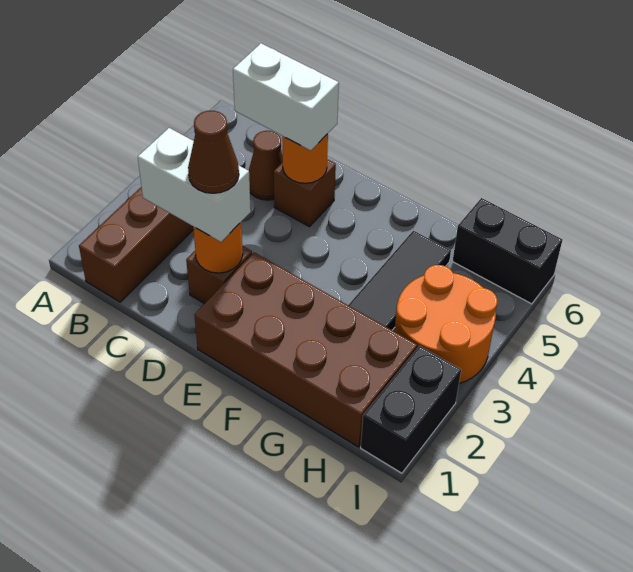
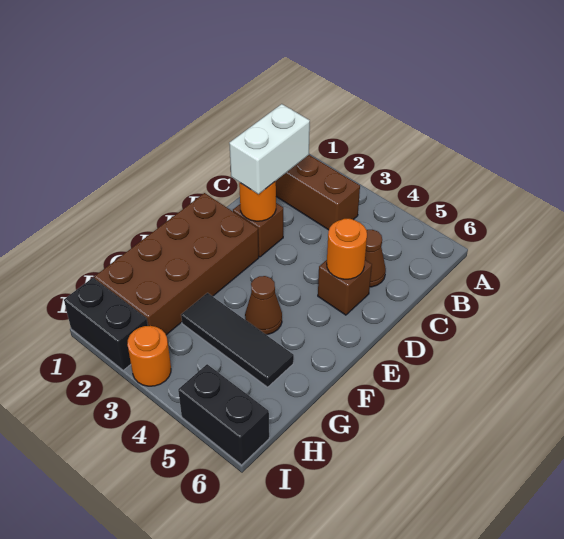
white brick C5:D5 level 3 -> none
brown cone D2 level 4 -> brown cone F4 level 1
orange round brick H3:I4 level 1 -> orange round brick I3 level 1
black brick H6:I6 level 1 -> black brick I5:I6 level 1

